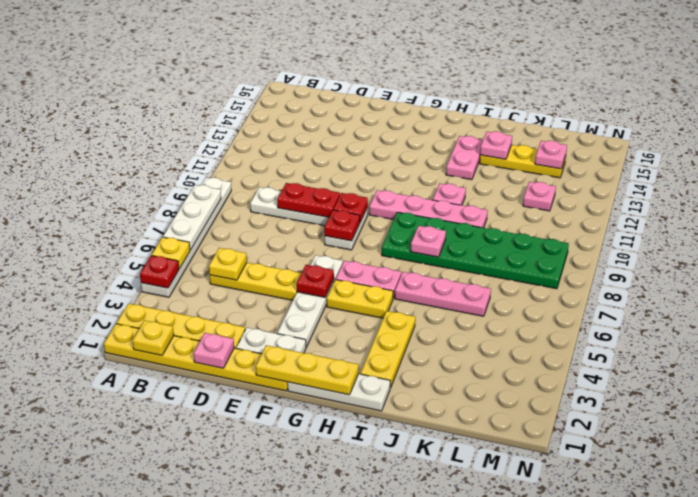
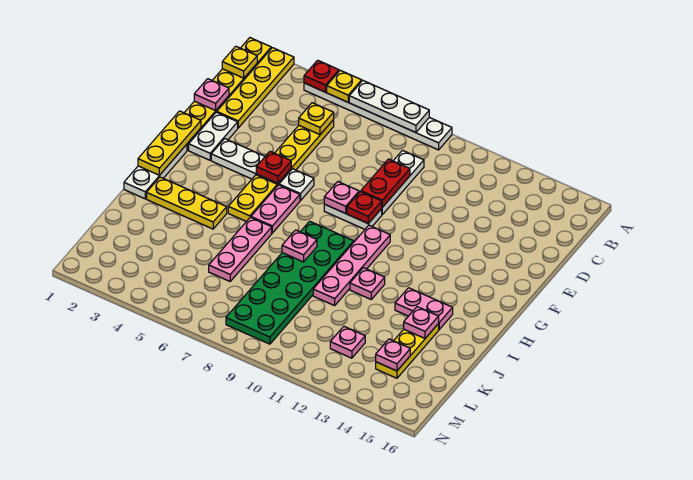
red plate F8 level 2 -> pink plate F8 level 2

